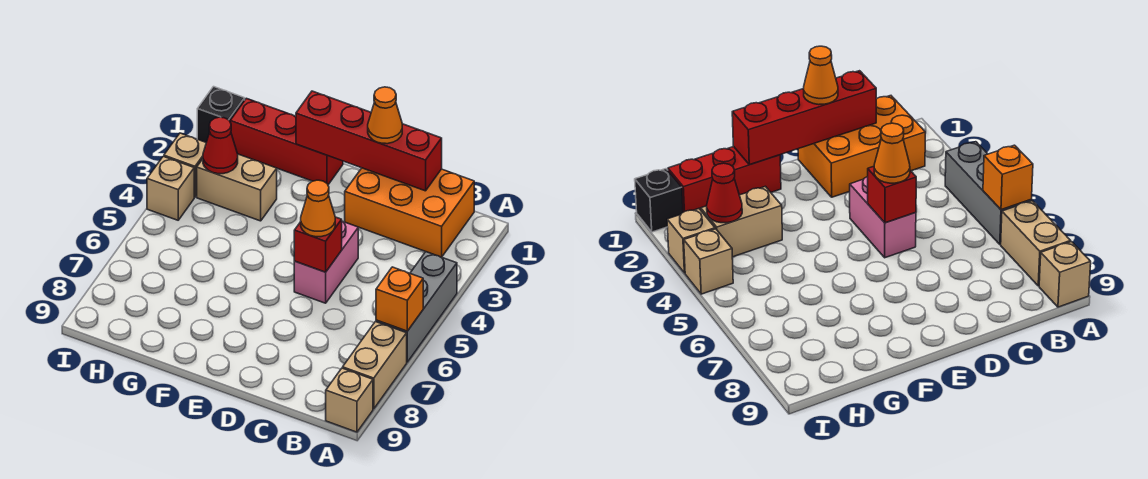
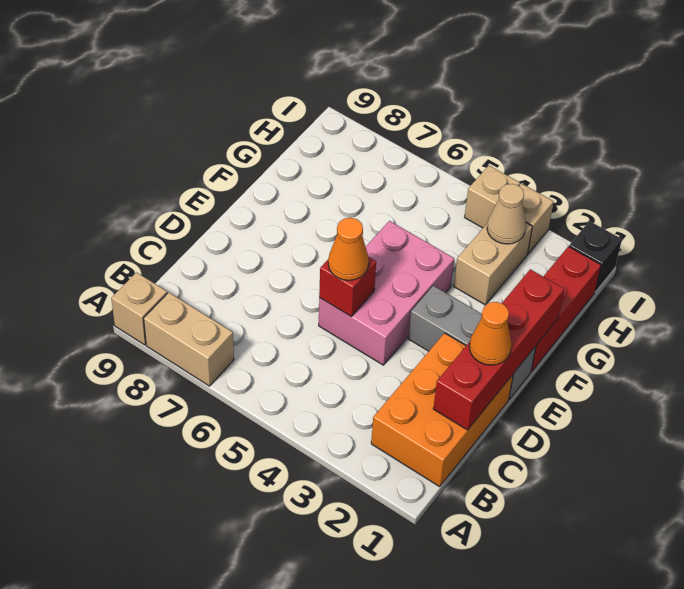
grey brick A4:A6 level 1 -> grey brick E1:E3 level 1
orange brick A6 level 2 -> none
pink brick D4:D5 level 1 -> pink brick D4:F5 level 1
red cone H3 level 2 -> tan cone H3 level 2

